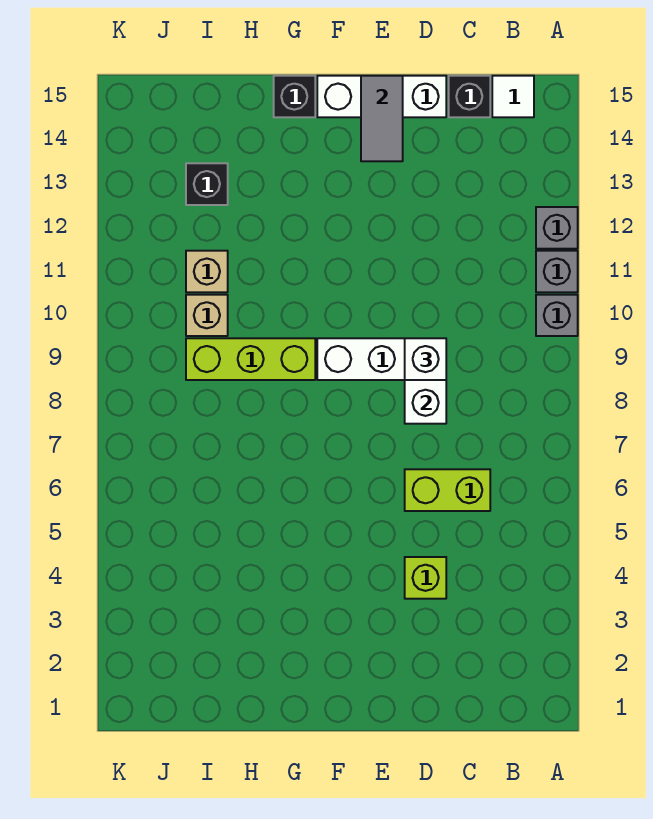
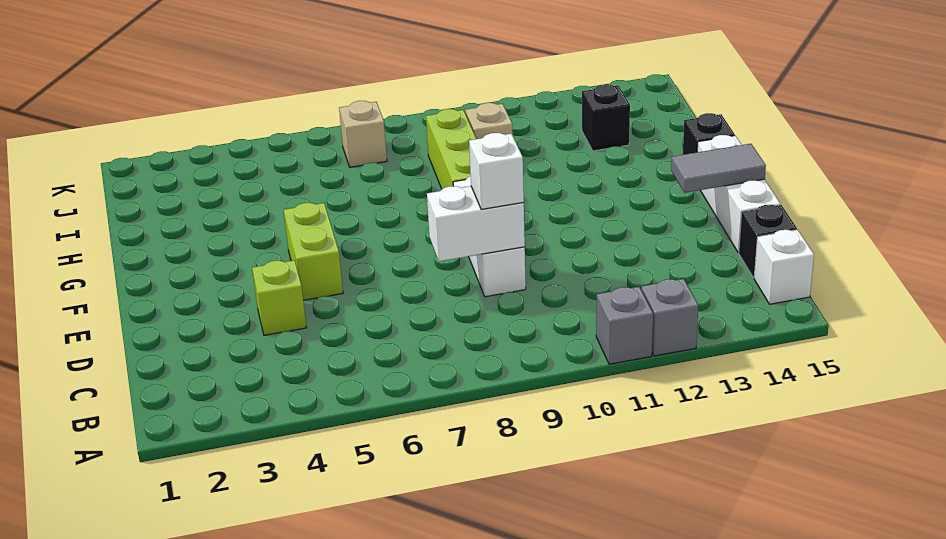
grey brick A10 level 1 -> none
white tile B15 level 1 -> white brick B15 level 1
lime brick C6:D6 level 1 -> lime brick E5:F5 level 1
tan brick I11 level 1 -> tan brick J7 level 1

